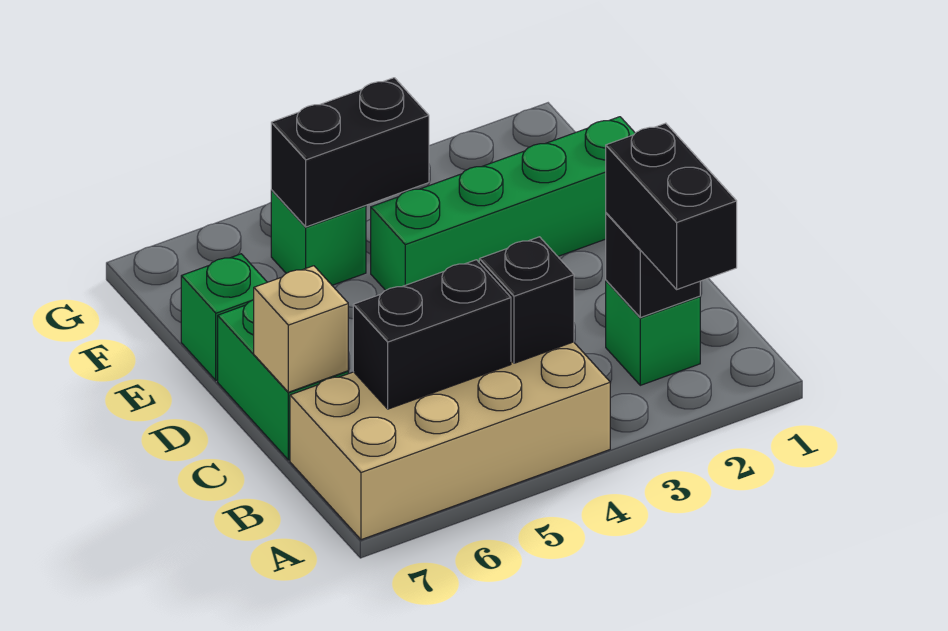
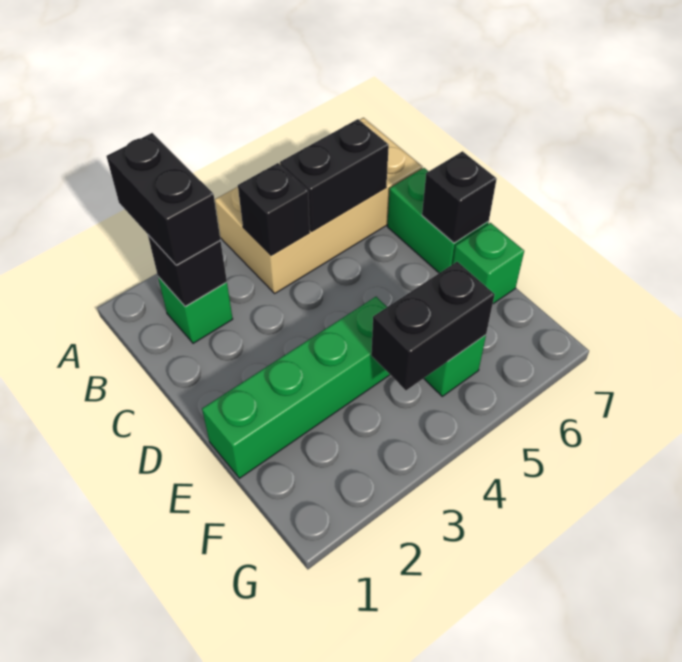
tan brick C7 level 2 -> none
none -> black brick D7 level 2

